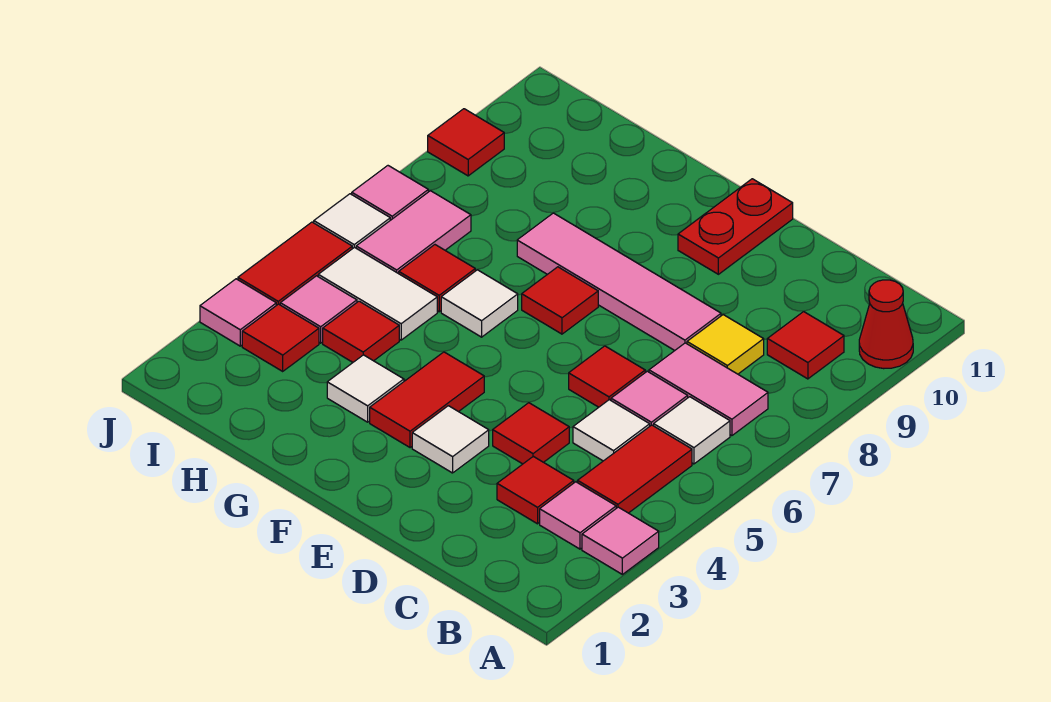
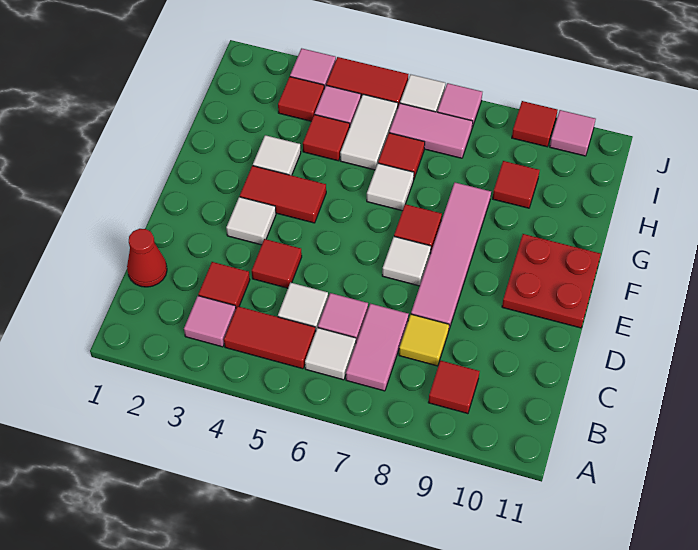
pink tile A3 level 1 -> pink tile J10 level 1
red cone A10 level 1 -> red cone C1 level 1
red tile D6 level 1 -> red tile H9 level 1
none -> white tile E7 level 1
red plate E10:E11 level 1 -> red plate E10:F11 level 1

